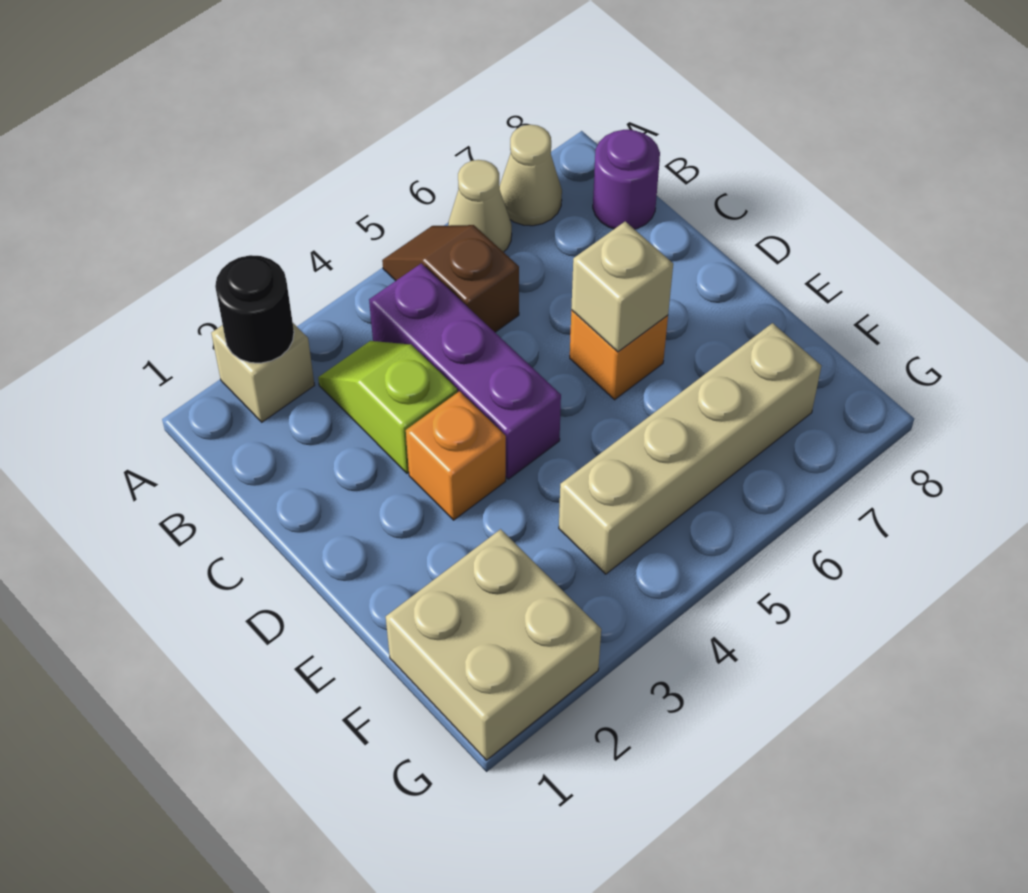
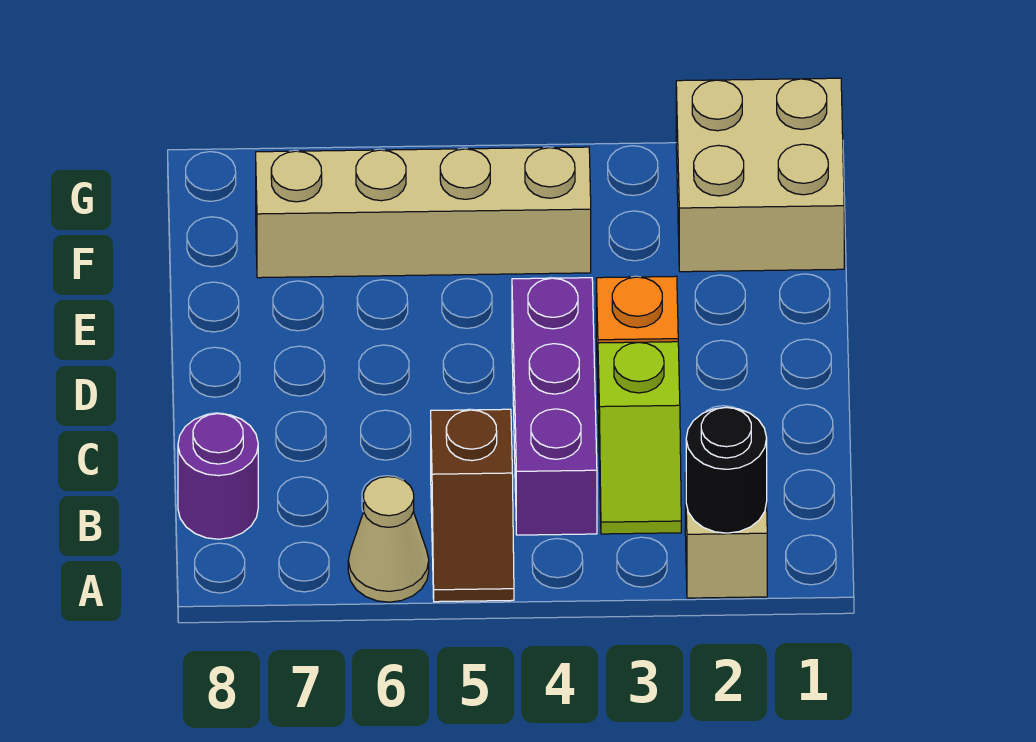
tan cone A7 level 1 -> none
orange brick D6 level 1 -> none
tan brick D6 level 2 -> none

